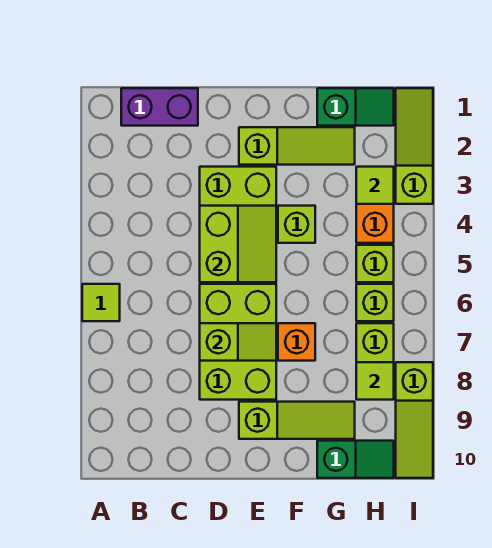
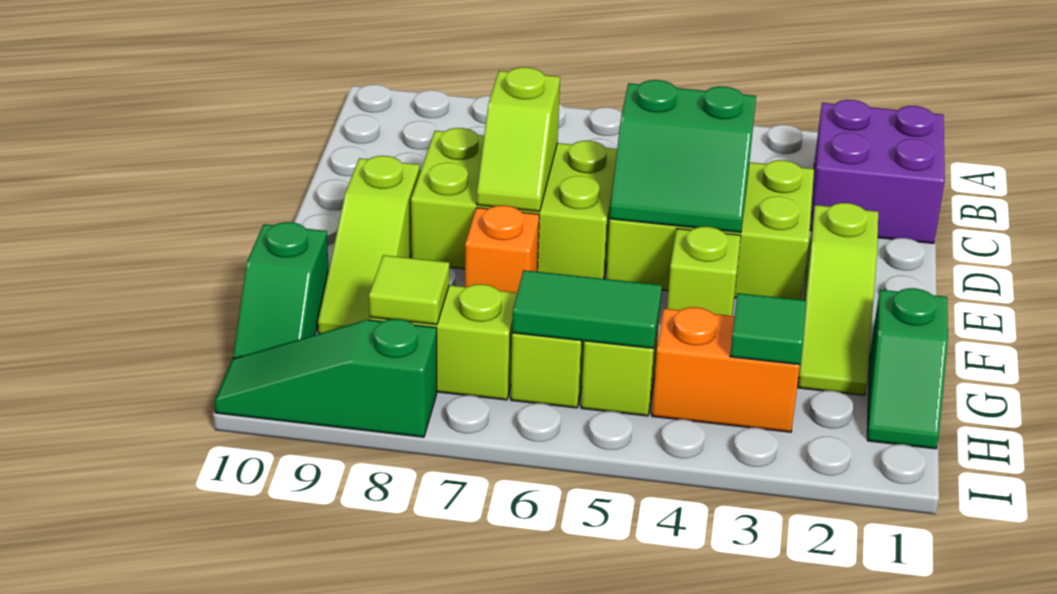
lime tile A6 level 1 -> none
purple brick B1:C1 level 1 -> purple brick B1:C2 level 1
lime slope D4:E5 level 2 top D -> green slope D4:E5 level 2 top D
lime tile H3 level 2 -> green tile H3 level 2
none -> green tile H5:H6 level 2
lime slope I1:I3 level 1 top 3 -> none
lime slope I8:I10 level 1 top 8 -> green slope I8:I10 level 1 top 8

